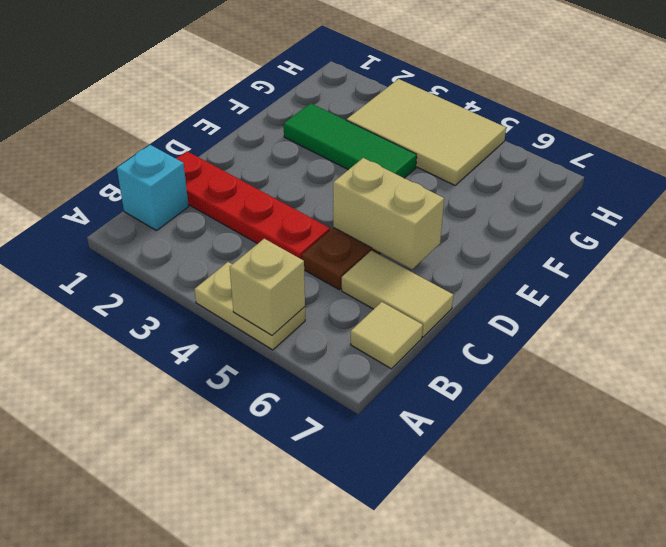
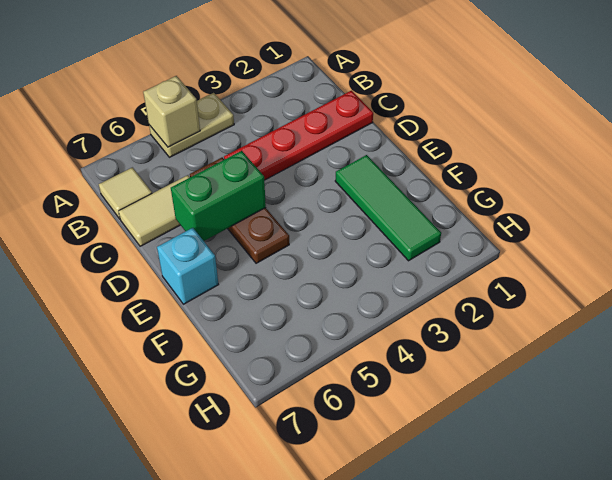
cyan brick B1 level 1 -> cyan brick E7 level 1
tan brick D5:D6 level 2 -> green brick D5:D6 level 2
green tile F2:F4 level 1 -> green tile E2:G2 level 1
tan tile G3:H5 level 1 -> none

